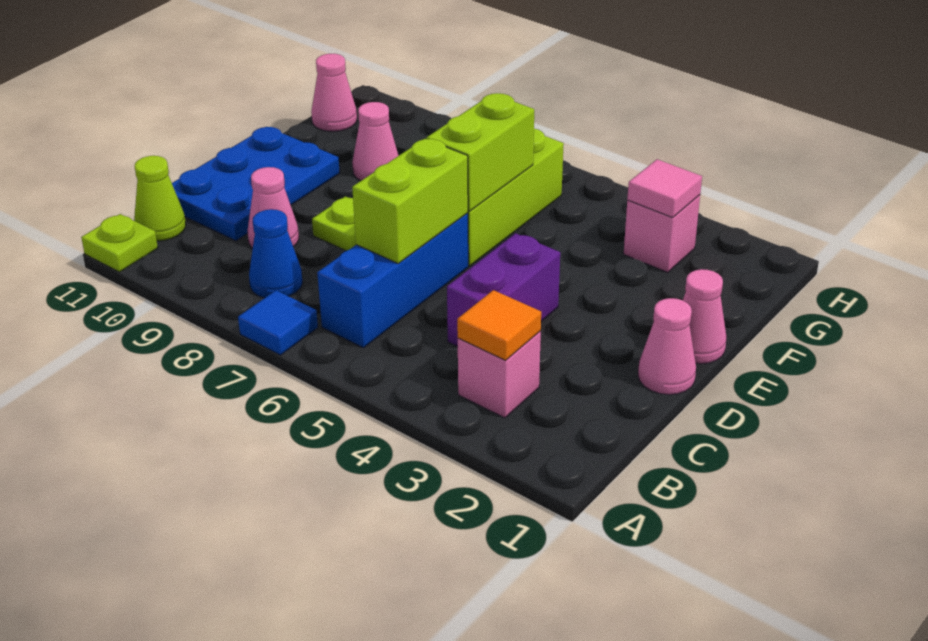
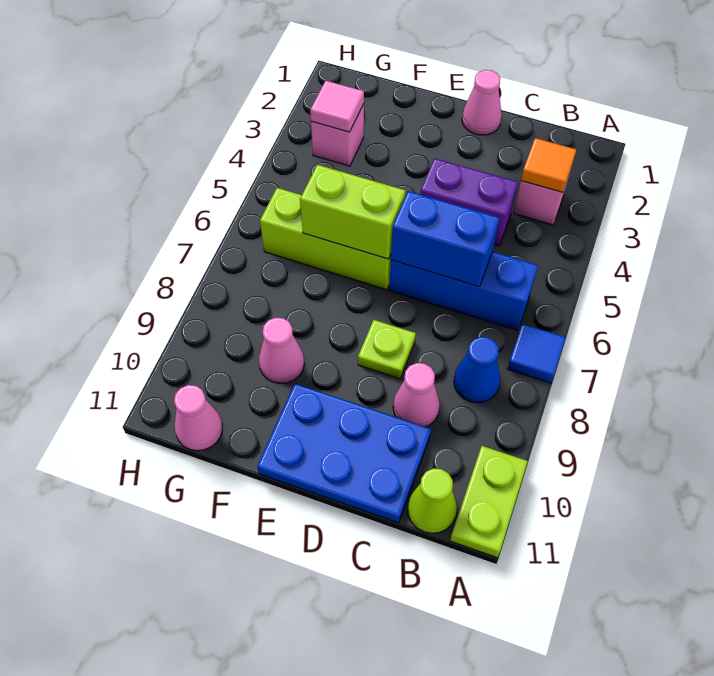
lime plate A11 level 1 -> lime plate A10:A11 level 1
lime brick C6:D6 level 2 -> blue brick C6:D6 level 2
pink cone E1 level 1 -> none

